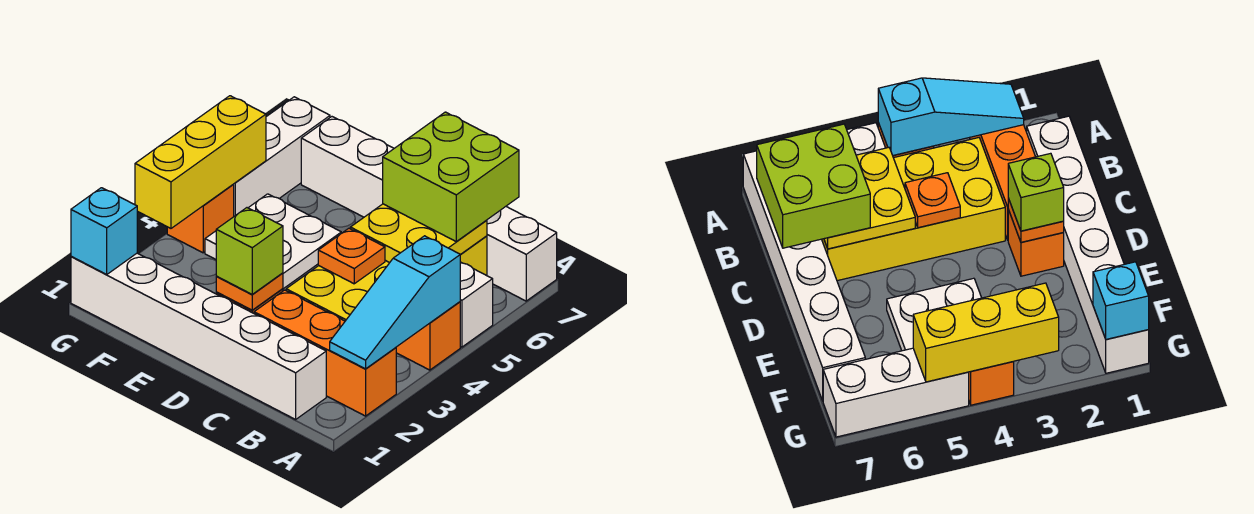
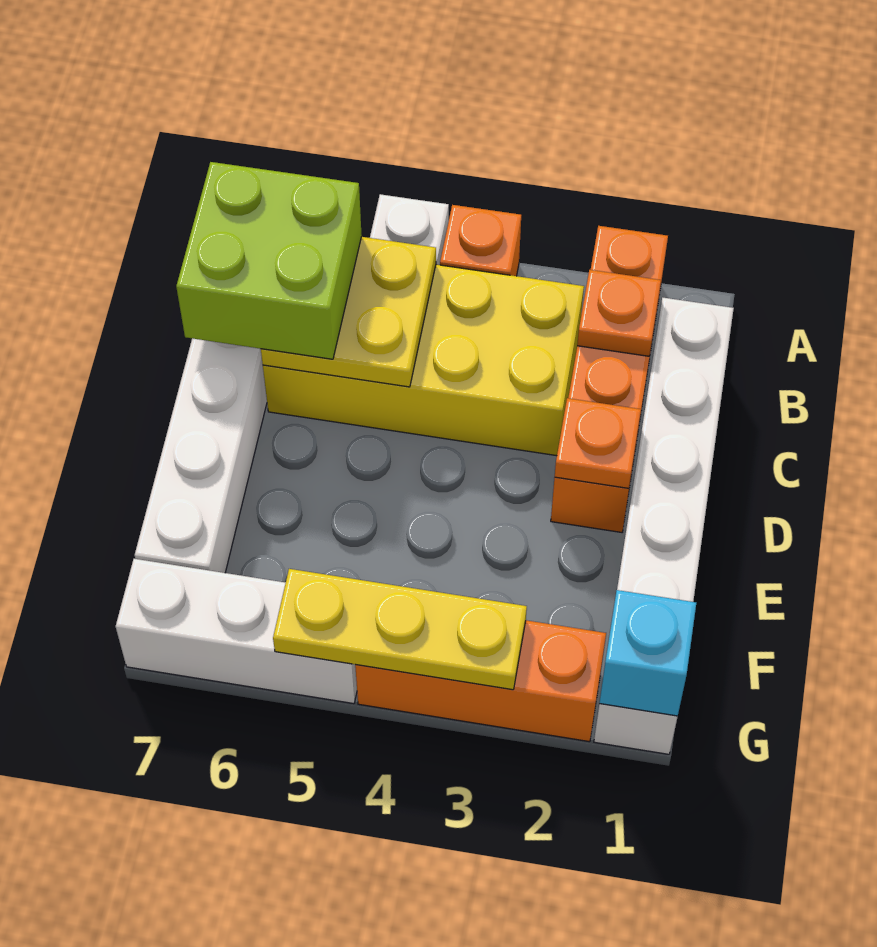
cyan slope A2:A4 level 2 top 4 -> none
orange plate C4 level 2 -> orange plate B2 level 2
lime brick D2 level 3 -> none
white plate E4:F5 level 1 -> none
yellow brick G3:G5 level 2 -> yellow plate G3:G5 level 2
orange brick G4 level 1 -> orange brick G2:G4 level 1

